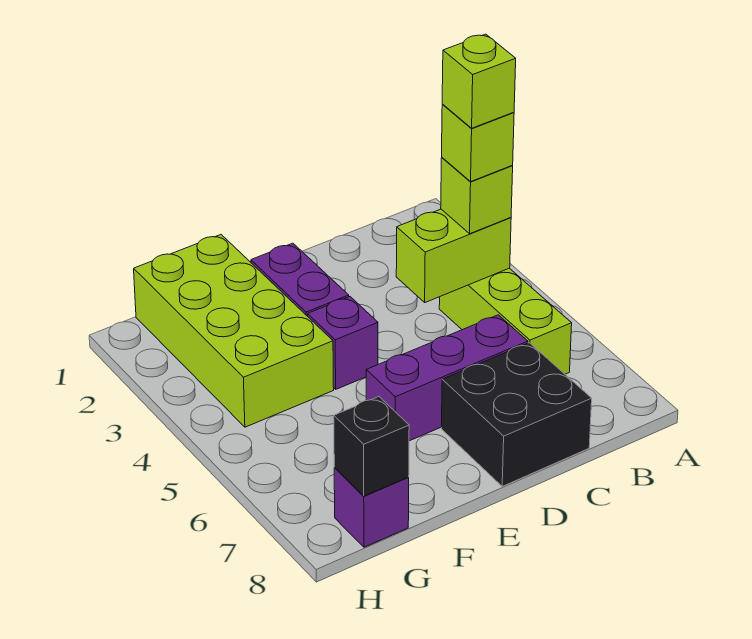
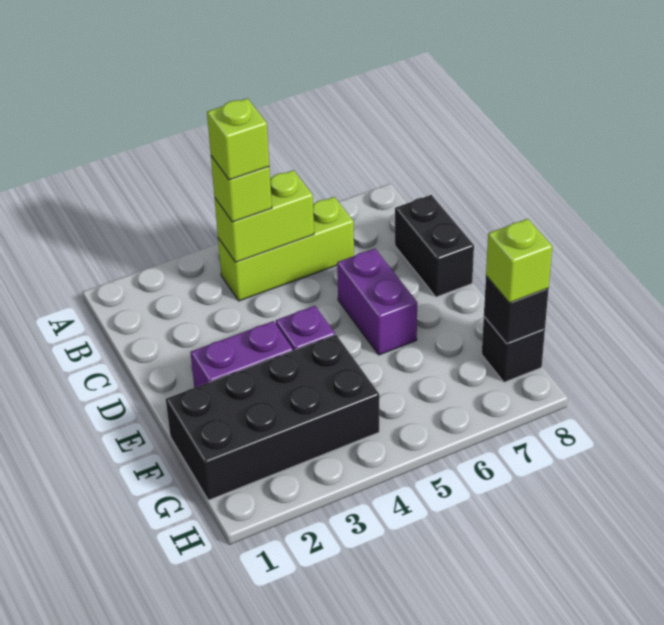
lime brick B4:C4 level 2 -> lime brick B4:B5 level 2
lime brick B4 level 5 -> lime brick G8 level 3
purple brick C6:E6 level 1 -> purple brick D6:E6 level 1
black brick C7:D8 level 1 -> black brick C8:D8 level 1
lime brick F1:G4 level 1 -> black brick F1:G4 level 1
purple brick G8 level 1 -> black brick G8 level 1

